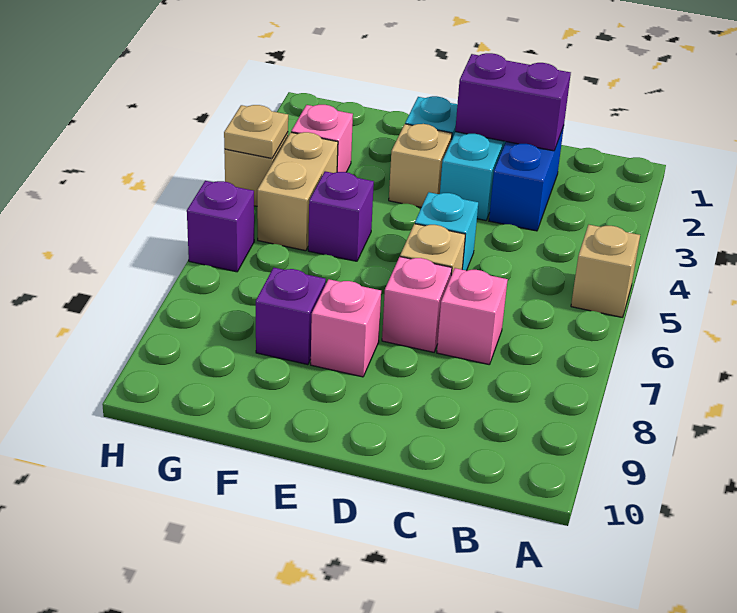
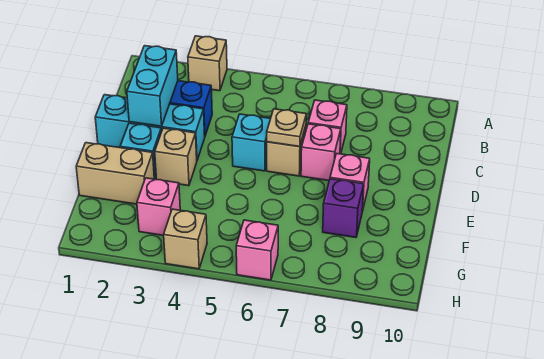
tan brick A5 level 1 -> tan brick A3 level 1
purple brick C2:D2 level 2 -> cyan brick C2:D2 level 2
purple brick F5 level 1 -> none
tan brick G4:G5 level 1 -> tan brick F1:F2 level 1
tan plate H4 level 2 -> tan plate D6 level 2
purple brick H6 level 1 -> pink brick H6 level 1

